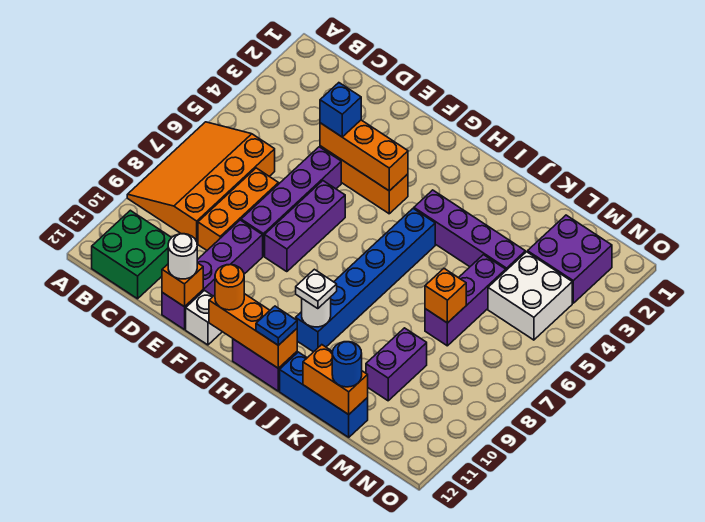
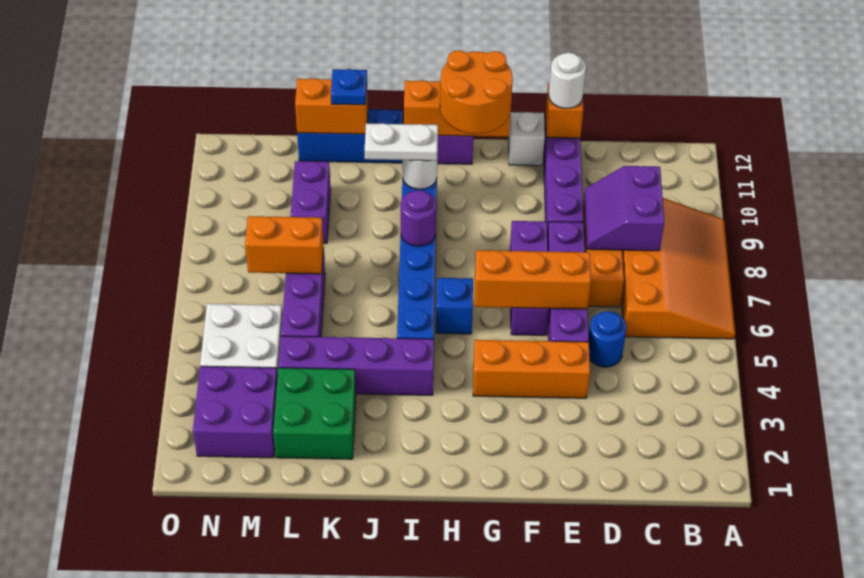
green brick B11:C12 level 1 -> green brick K2:L3 level 1
none -> purple slope C8:D9 level 2 top C
orange brick E4:G4 level 2 -> orange brick E6:G6 level 2
blue brick E4 level 3 -> blue brick H6 level 1
orange round brick G12 level 3 -> orange round brick G11:H12 level 3
none -> purple round brick I8 level 2
white plate I10 level 3 -> white plate I10:J10 level 3
blue plate I12 level 3 -> blue plate K12 level 3
orange brick L7 level 2 -> orange brick L7:M7 level 2
blue round brick L12 level 3 -> blue round brick D5 level 1

